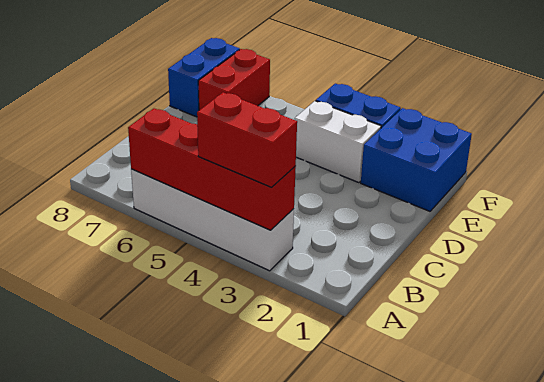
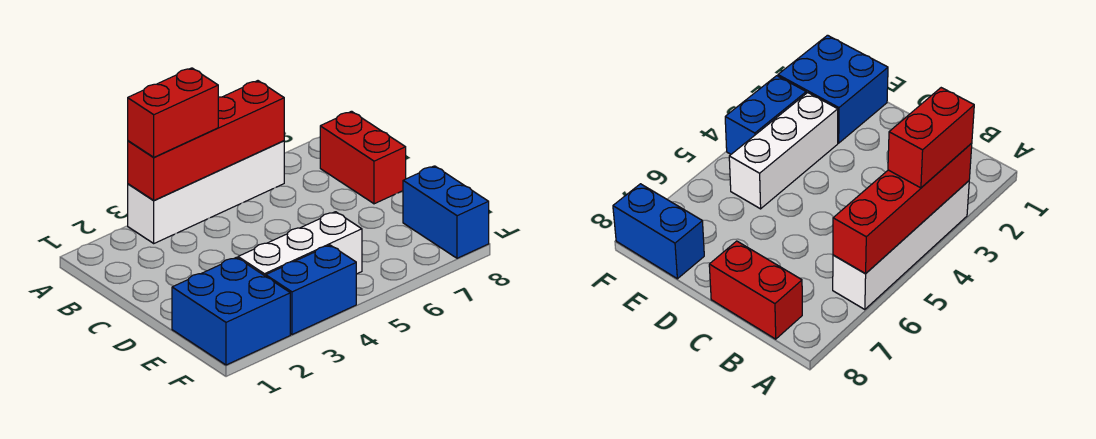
white brick E3:E4 level 1 -> white brick E3:E5 level 1
red brick E7:F7 level 1 -> red brick B8:C8 level 1

